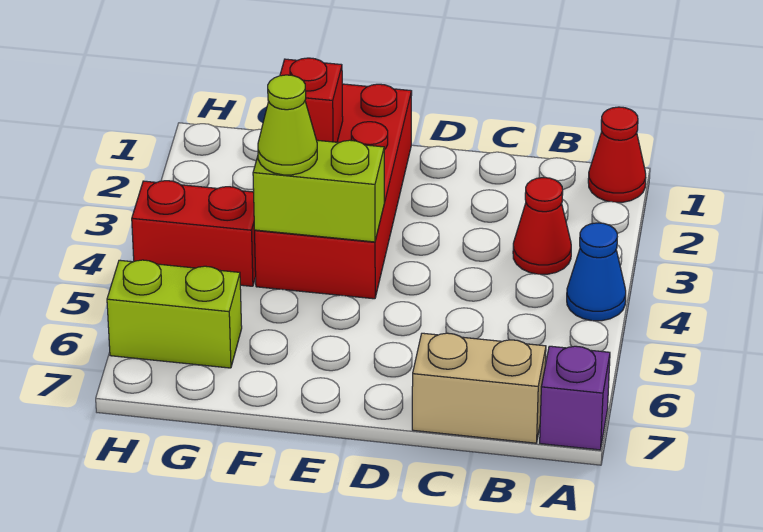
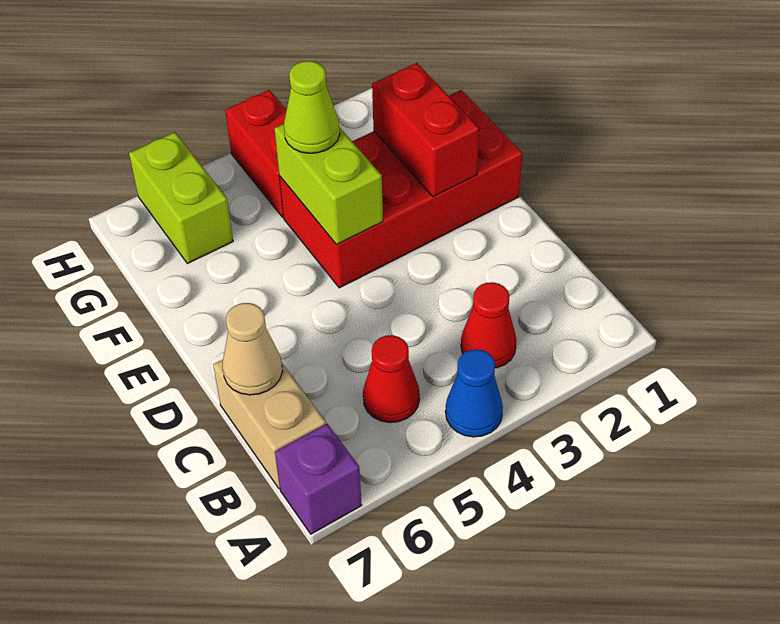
red cone A1 level 1 -> red cone B5 level 1
none -> tan cone C7 level 2
red brick F2 level 2 -> red brick E2:F2 level 2

